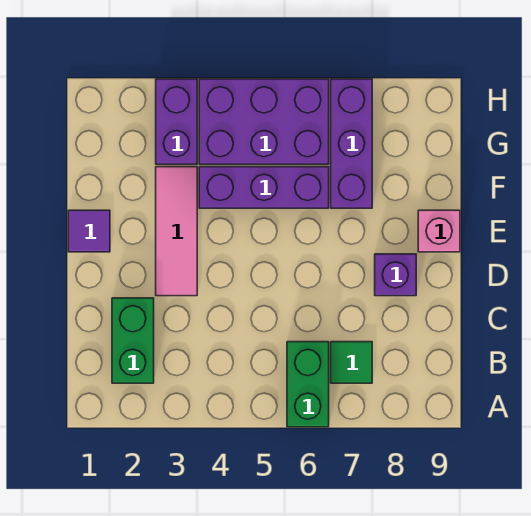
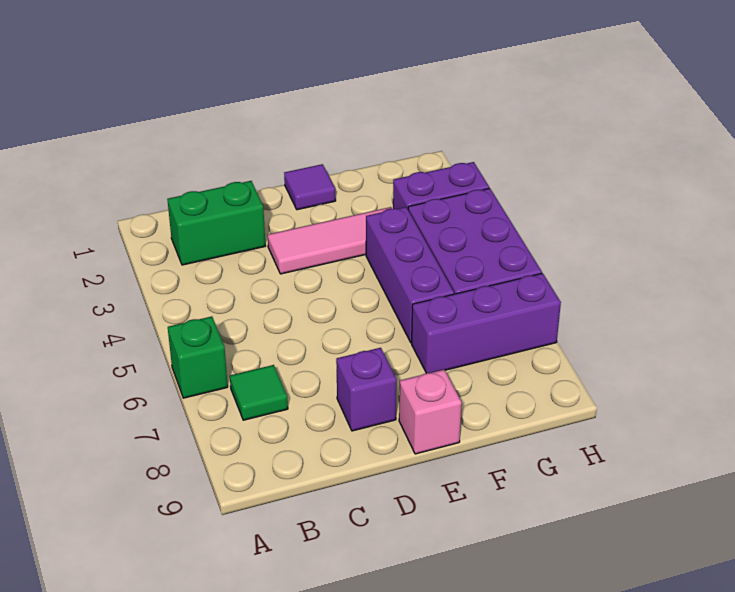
green brick A6:B6 level 1 -> green brick A6 level 1

